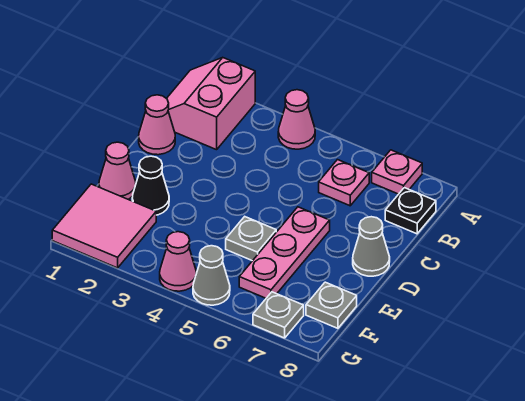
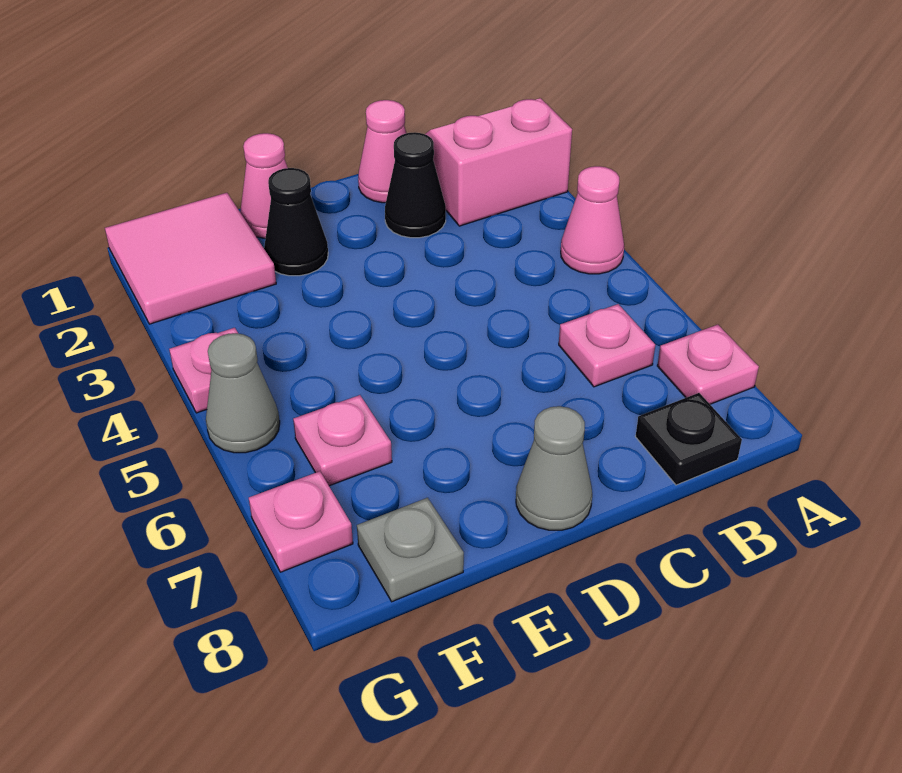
none -> black cone C2 level 1
pink plate D6:F6 level 1 -> pink plate F6 level 1
grey plate E5 level 1 -> none
pink cone G4 level 1 -> pink plate G4 level 1
grey plate G7 level 1 -> pink plate G7 level 1

